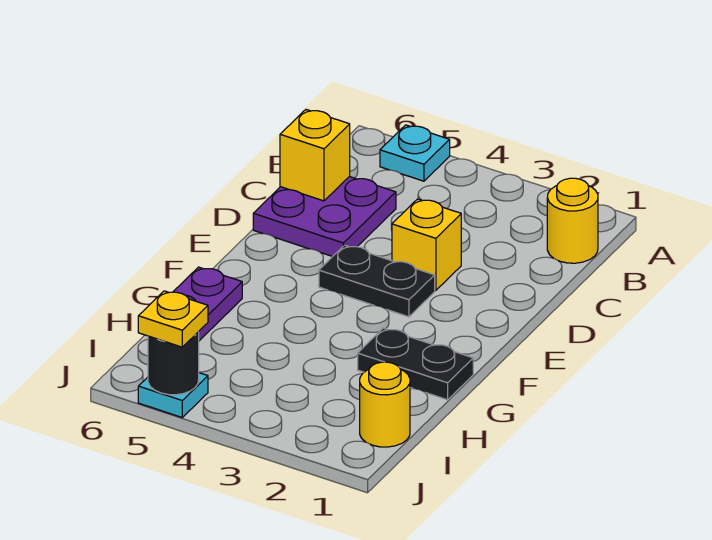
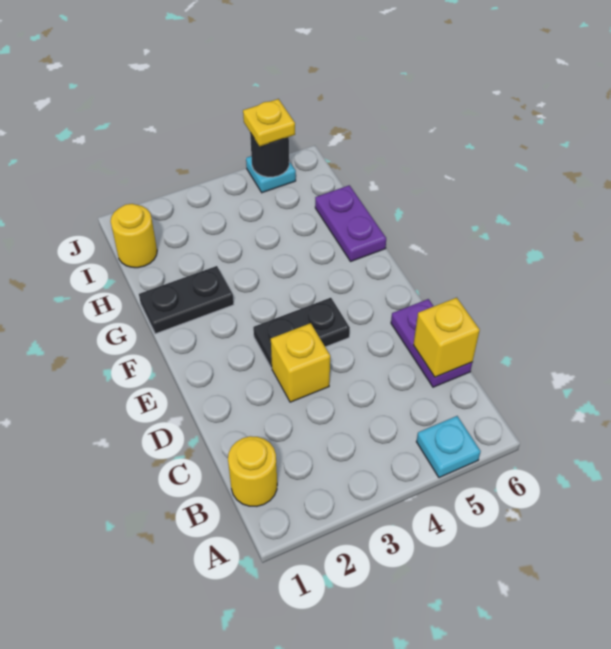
purple plate C5:D6 level 1 -> purple plate C6:D6 level 1

